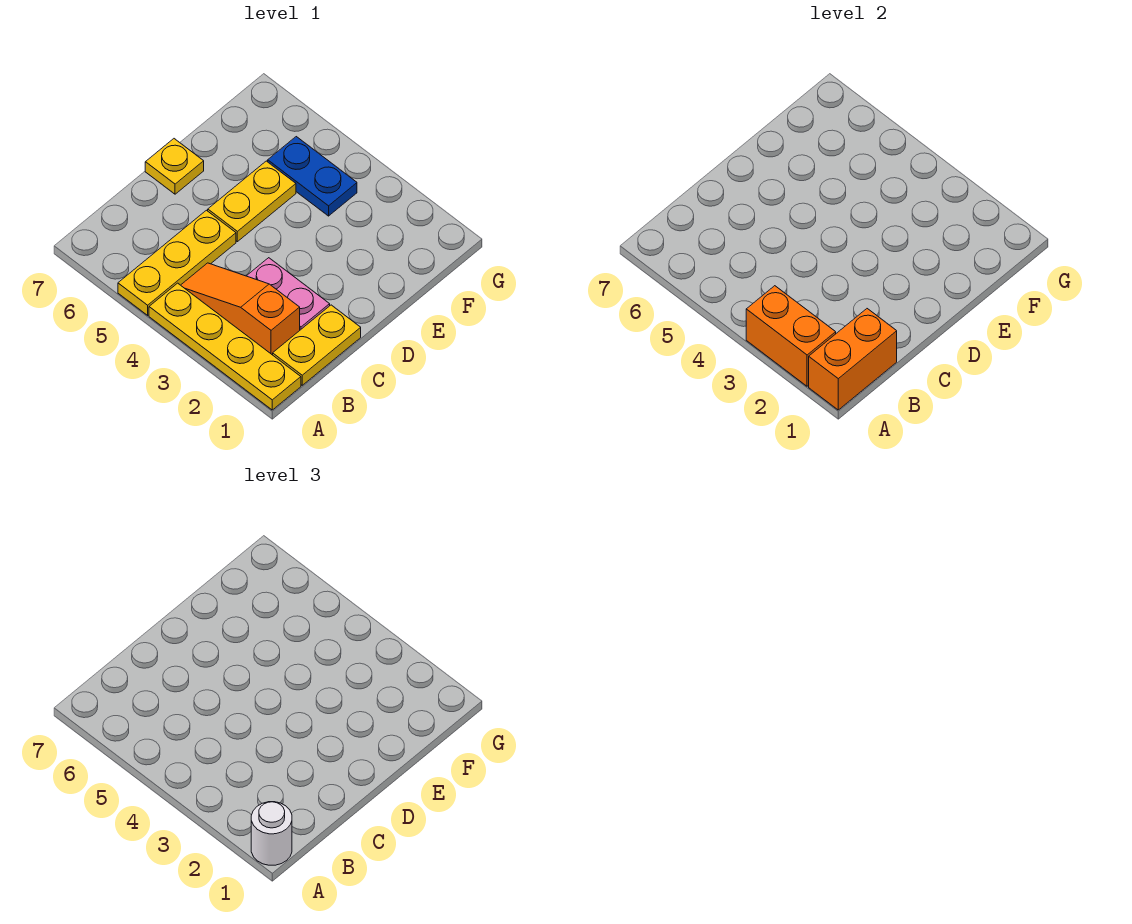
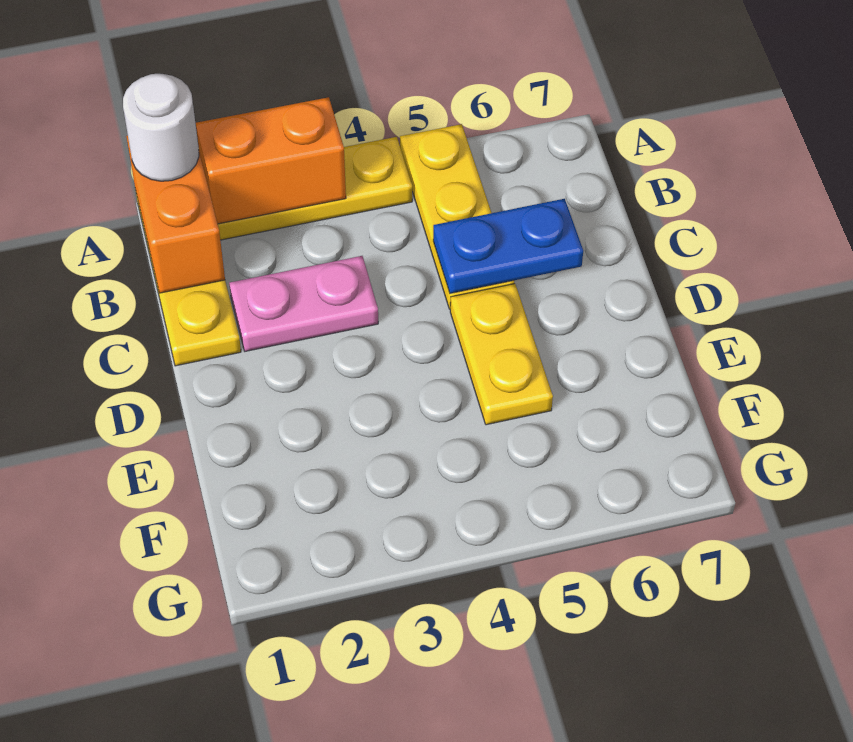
orange slope B2:B4 level 1 top 2 -> none
yellow plate D7 level 1 -> none
blue plate F4:F5 level 1 -> blue plate C5:C6 level 2

